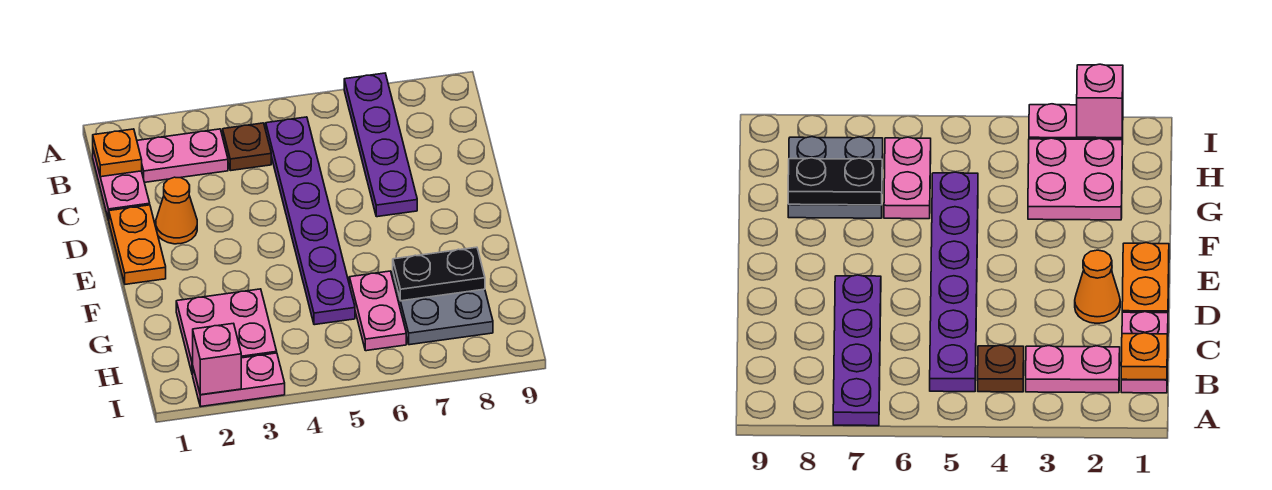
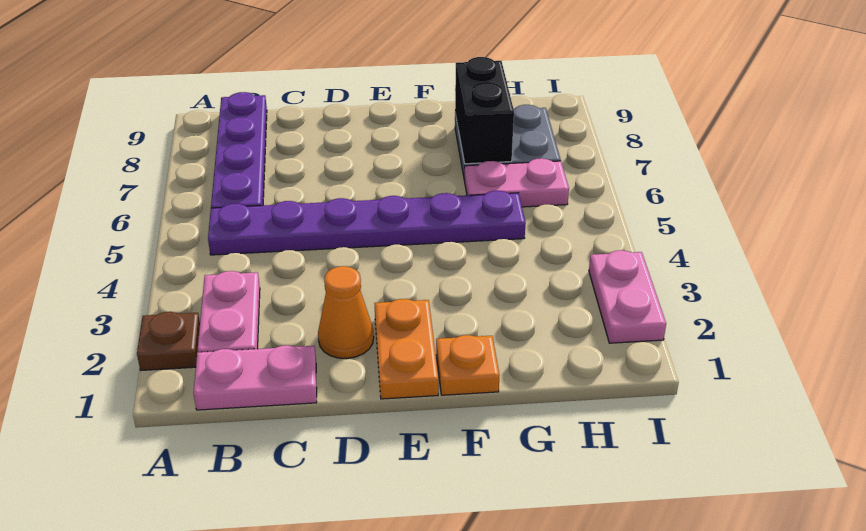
purple plate A7:D7 level 1 -> purple plate B6:B9 level 1
orange plate B1 level 2 -> orange plate F1 level 1
brown plate B4 level 1 -> brown plate A2 level 1
orange plate D1:E1 level 1 -> orange plate E1:E2 level 1
pink plate G2:H3 level 1 -> none
black plate G7:G8 level 2 -> black brick G7:G8 level 2
pink brick I2 level 2 -> none

